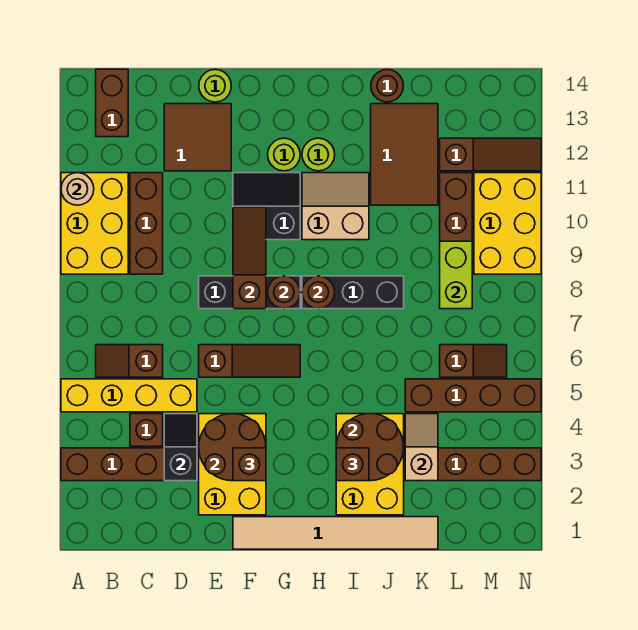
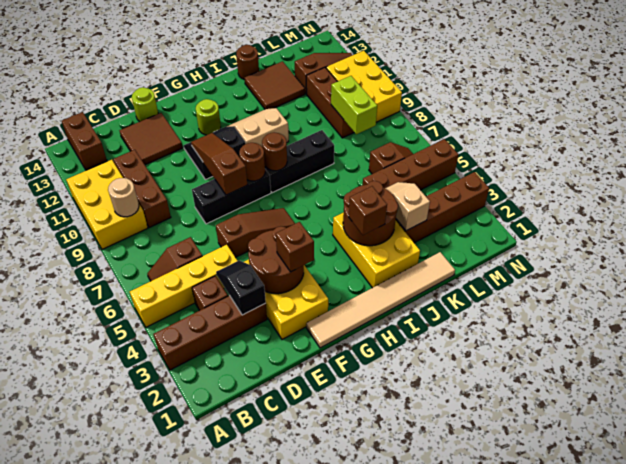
tan round brick A11 level 2 -> tan round brick B9 level 2
lime round brick H12 level 1 -> none
brown tile J11:K13 level 1 -> brown tile J12:K13 level 1

